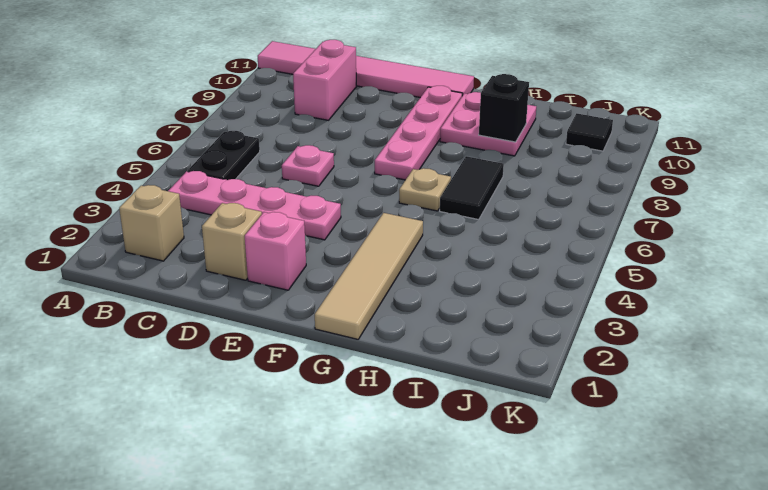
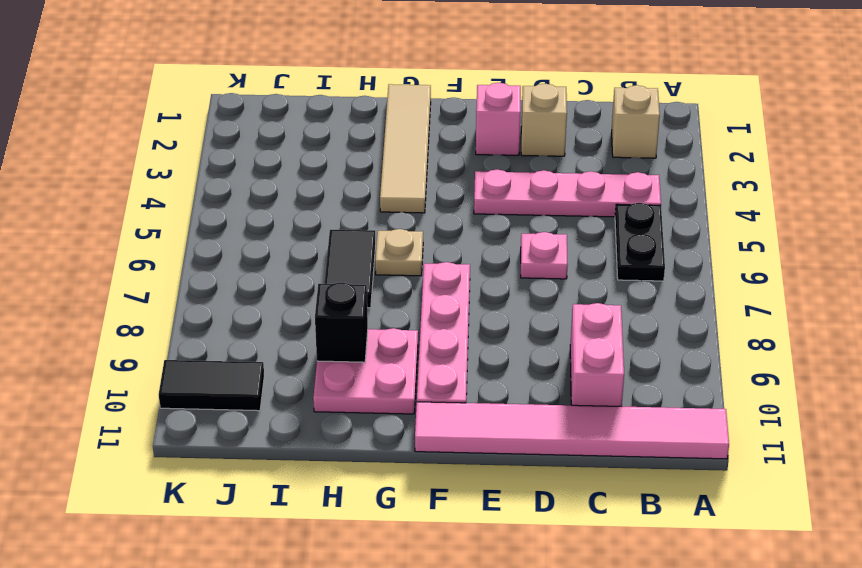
black tile J10 level 1 -> black tile J10:K10 level 1

